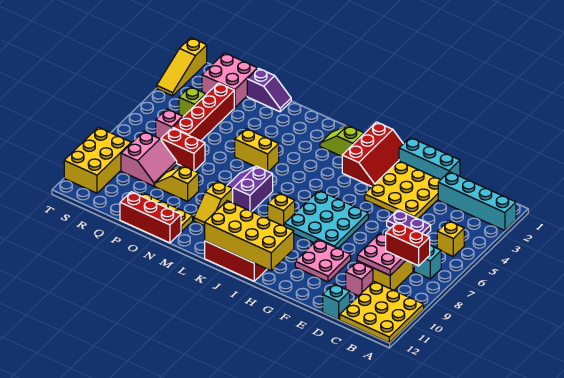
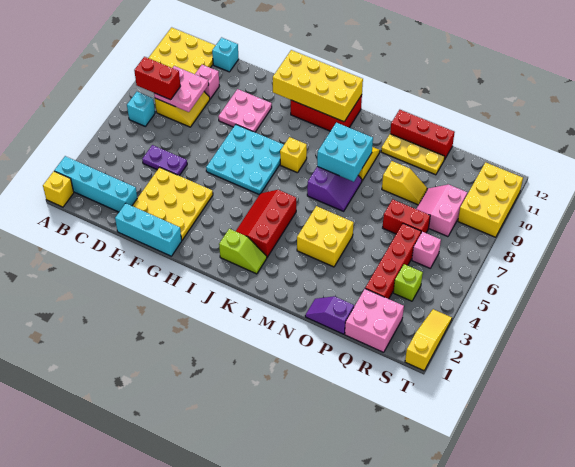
yellow brick B5 level 1 -> yellow brick A1 level 1
red slope H1:I3 level 1 top I -> red slope J3:K5 level 1 top K
none -> cyan brick L8:M9 level 2
yellow brick M5:N5 level 1 -> yellow brick M4:N5 level 1

